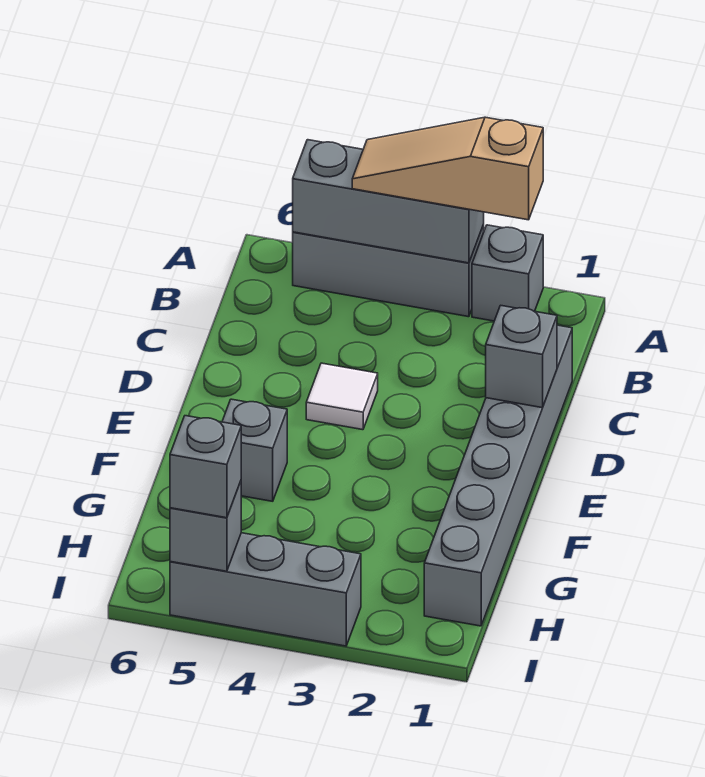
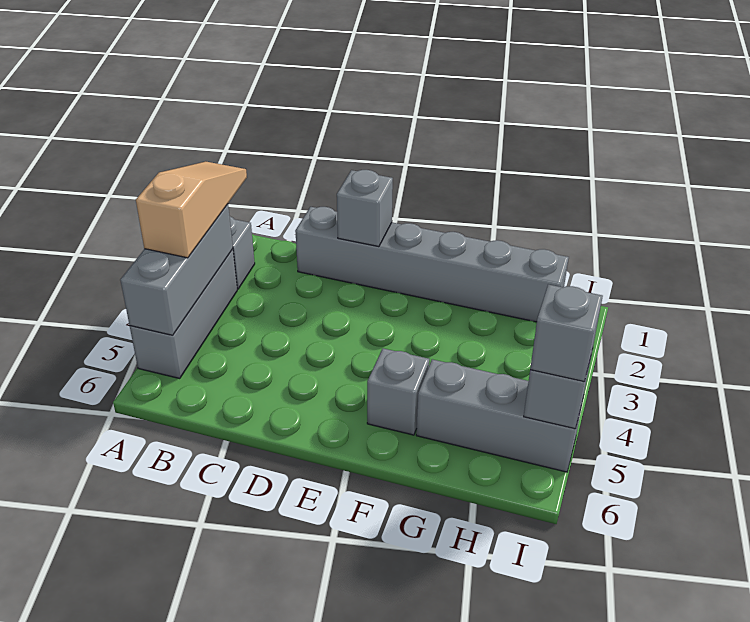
tan slope A2:A4 level 3 top 2 -> tan slope A2:A4 level 3 top 4
white tile D4 level 1 -> none
grey brick I3:I5 level 1 -> grey brick G5:I5 level 1

